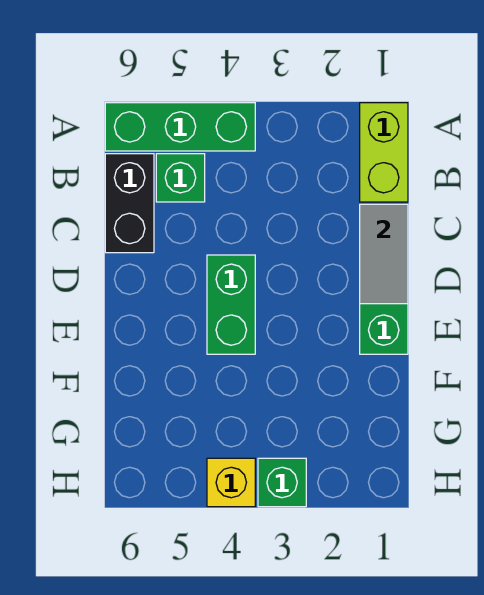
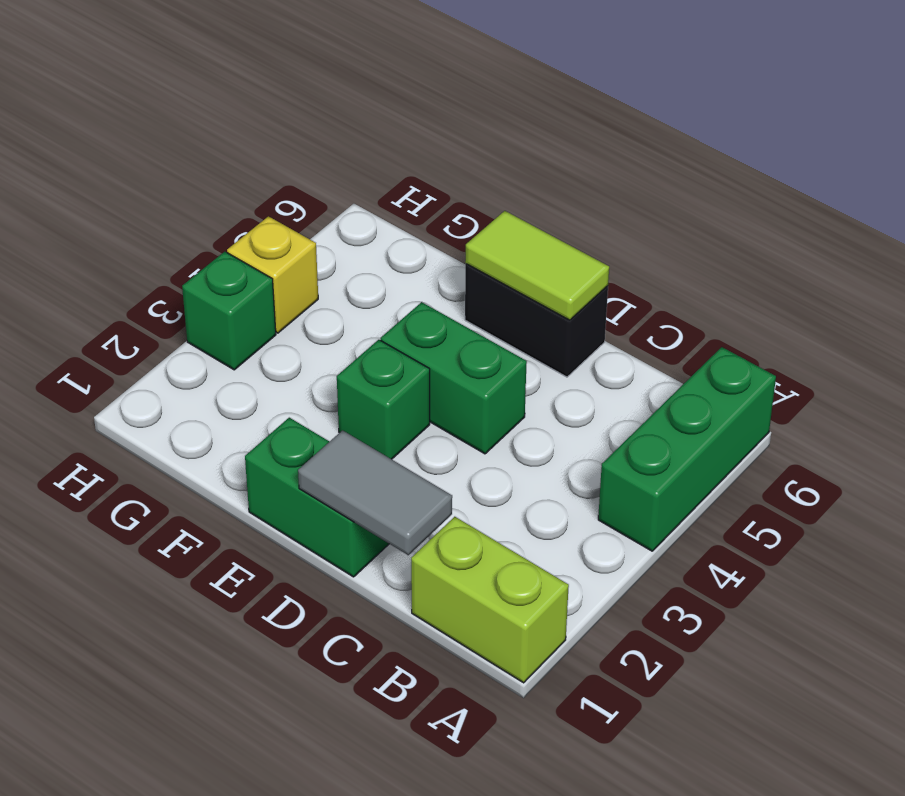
green brick B5 level 1 -> green brick E3 level 1
black brick B6:C6 level 1 -> black brick D6:E6 level 1
none -> lime tile D6:E6 level 2

